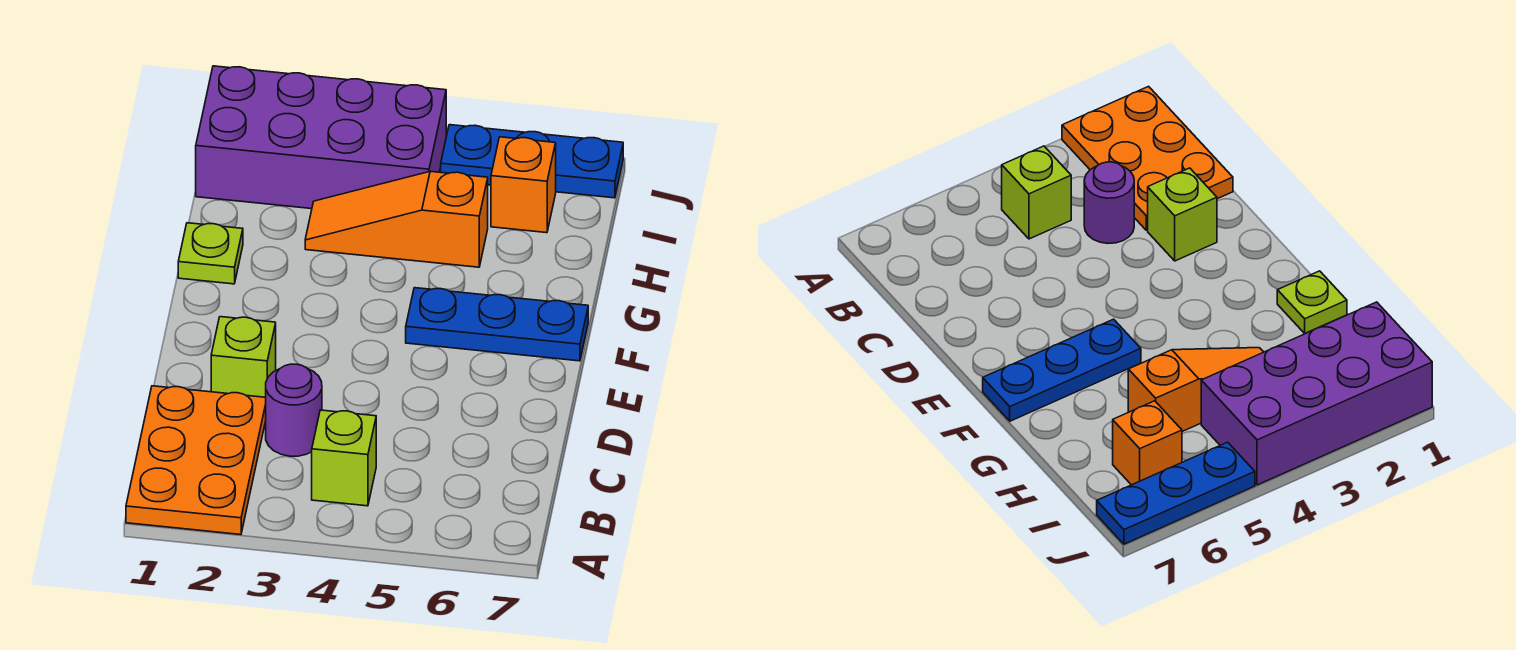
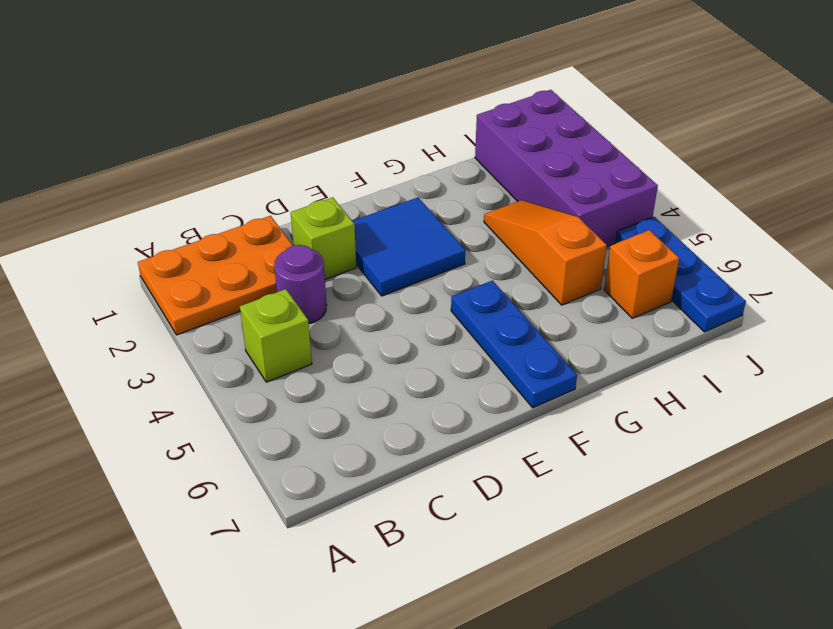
none -> blue tile E2:F3 level 1
lime plate G1 level 1 -> none

